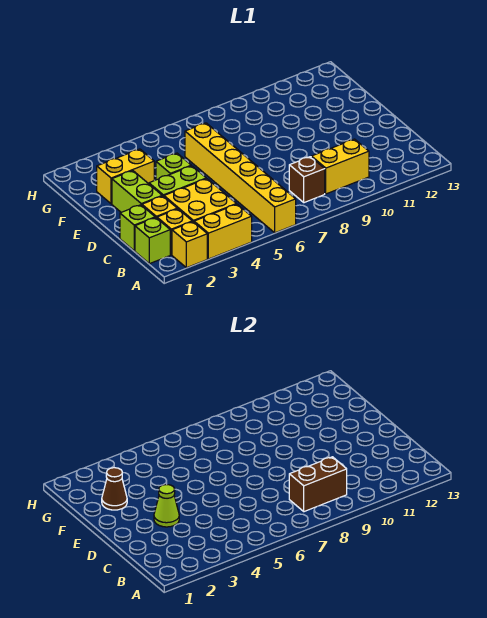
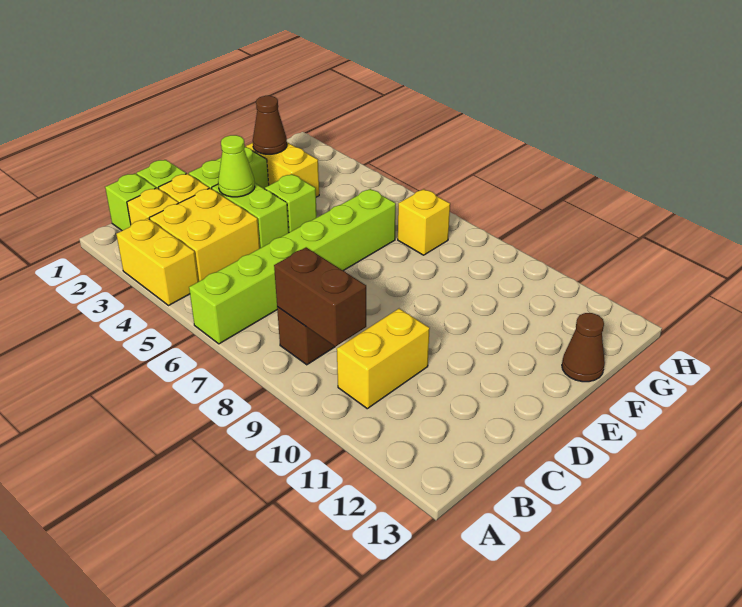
yellow brick A2 level 1 -> yellow brick G7 level 1
yellow brick A6:F6 level 1 -> lime brick A6:F6 level 1
yellow brick B9:B10 level 1 -> yellow brick B10:C10 level 1
none -> brown cone F13 level 1

